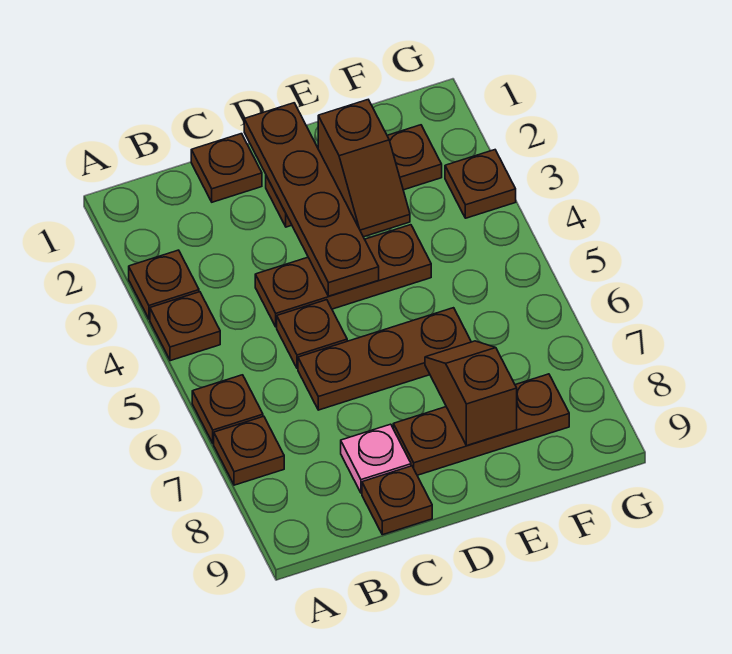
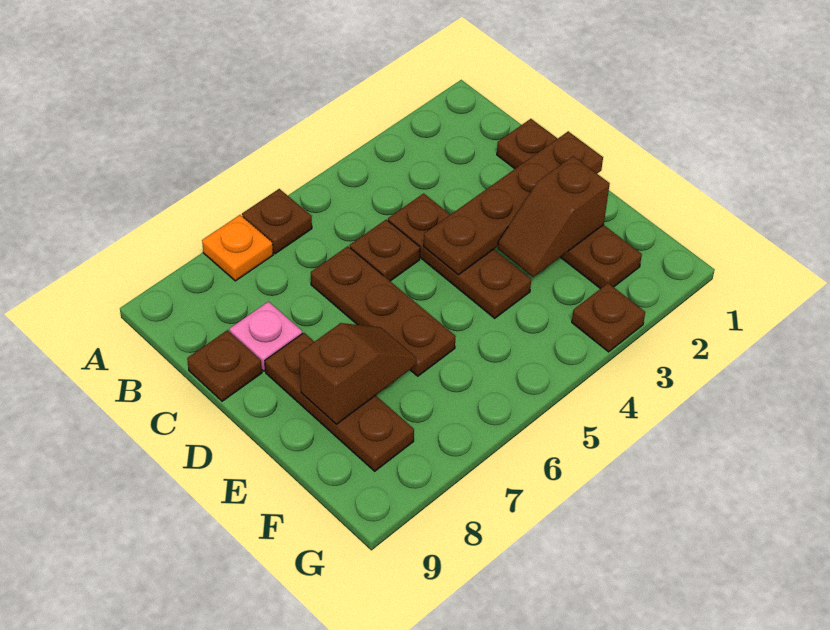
brown plate A3 level 1 -> none
brown plate A4 level 1 -> none
brown plate A7 level 1 -> orange plate A7 level 1

